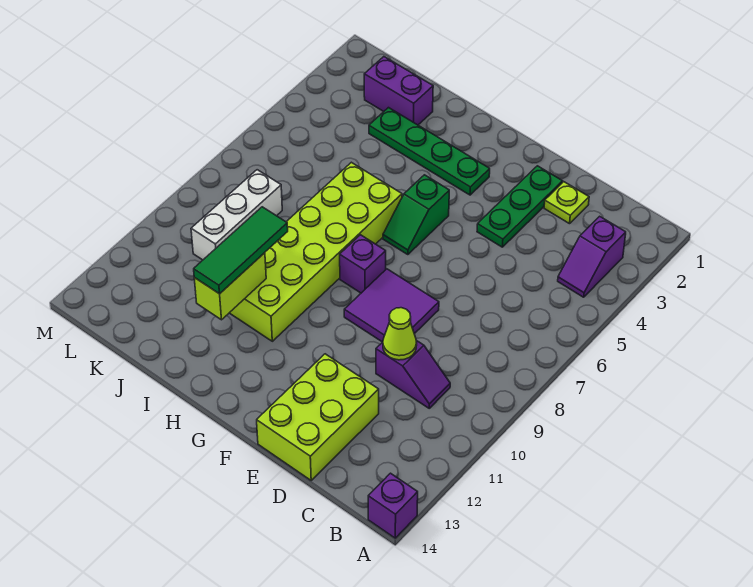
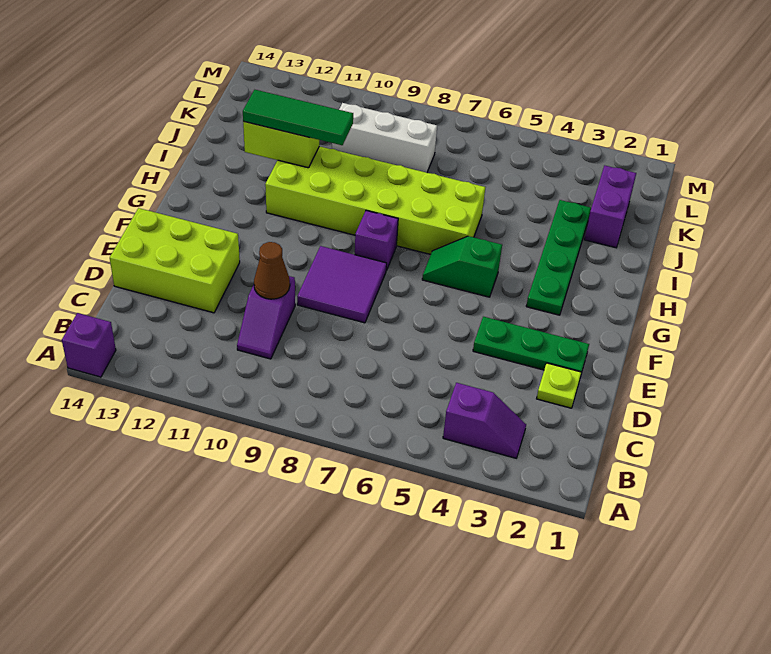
purple slope B3:B4 level 1 top 3 -> purple slope B3:B4 level 1 top 4
lime cone D10 level 2 -> brown cone D10 level 2

